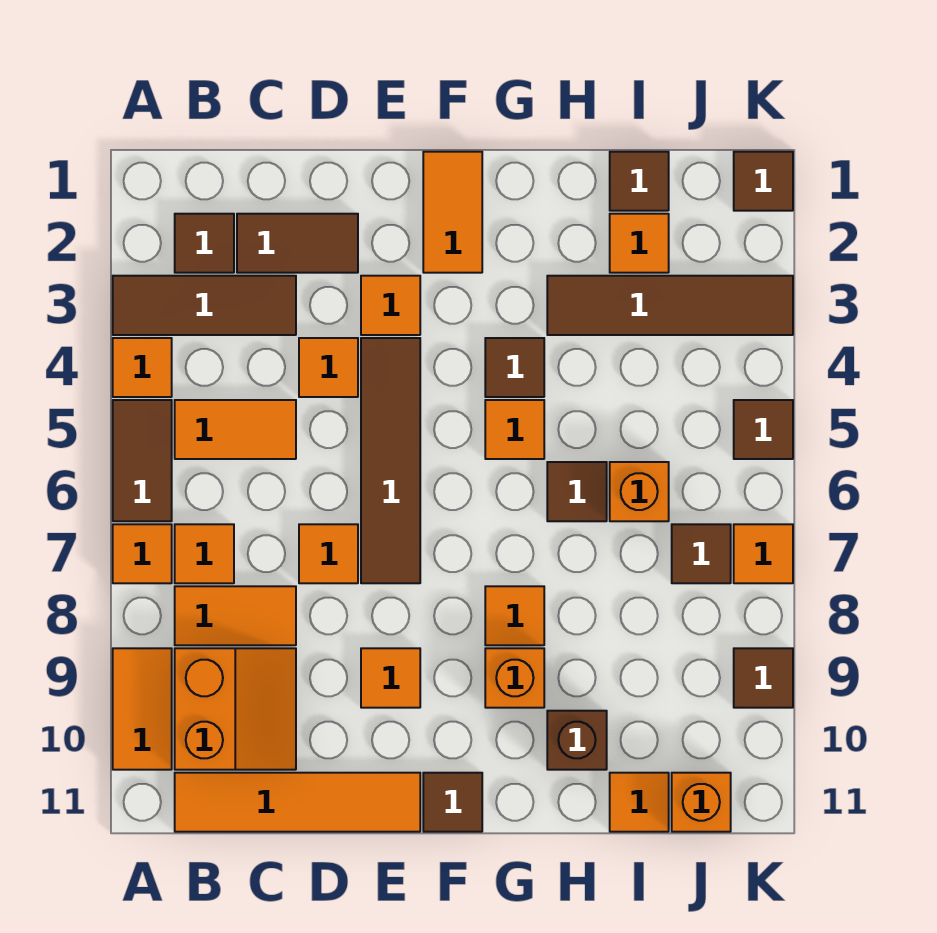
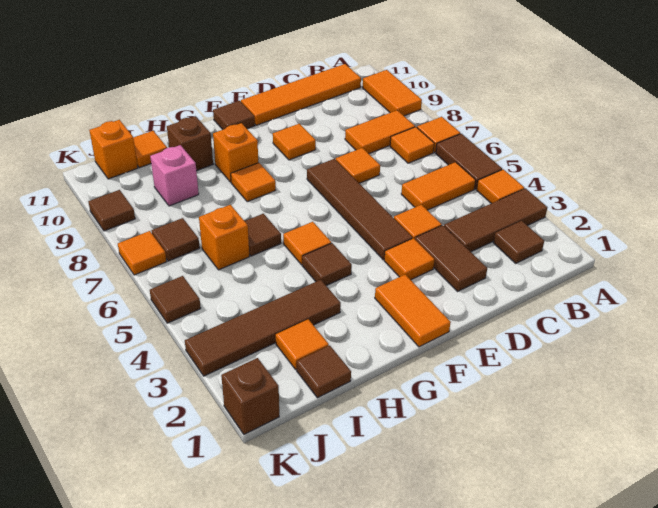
orange slope B9:C10 level 1 top B -> none
brown tile C2:D2 level 1 -> brown tile D2:D3 level 1
none -> pink brick I9 level 1
brown tile K1 level 1 -> brown brick K1 level 1

